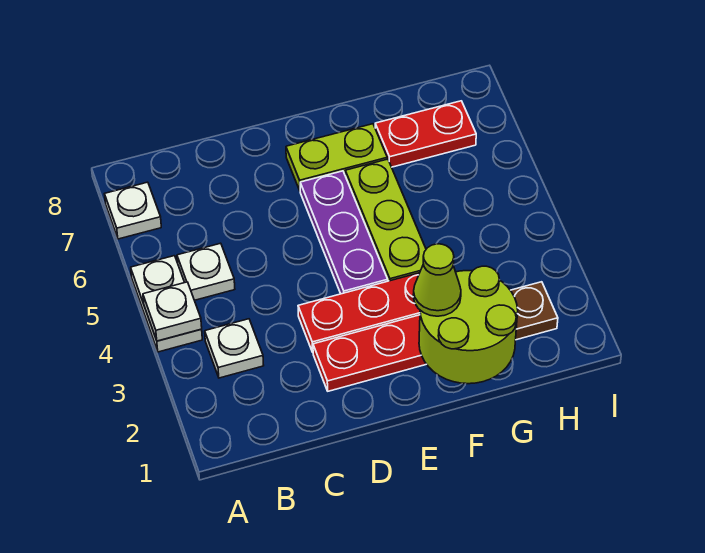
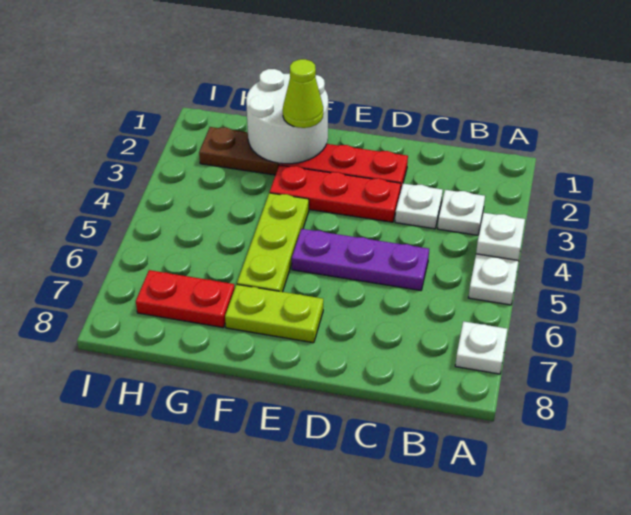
white plate B5 level 1 -> white plate C3 level 1
purple plate E4:E6 level 1 -> purple plate C5:E5 level 1
lime round brick F1:G2 level 2 -> white round brick F1:G2 level 2

